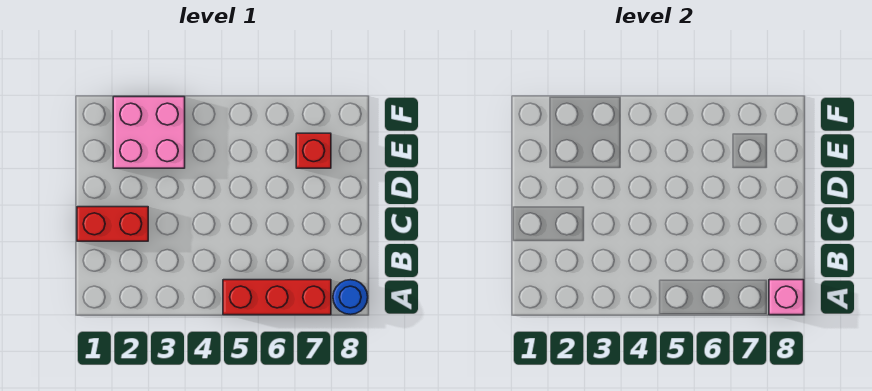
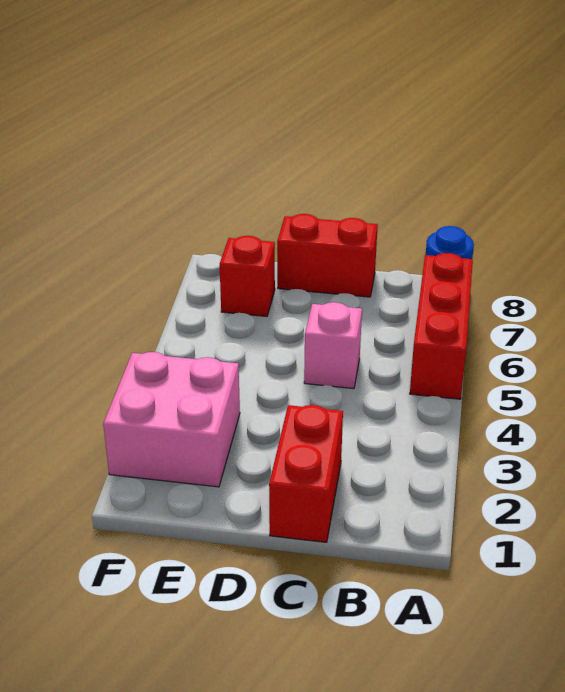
pink brick A8 level 2 -> pink brick C5 level 1
none -> red brick C8:D8 level 1

